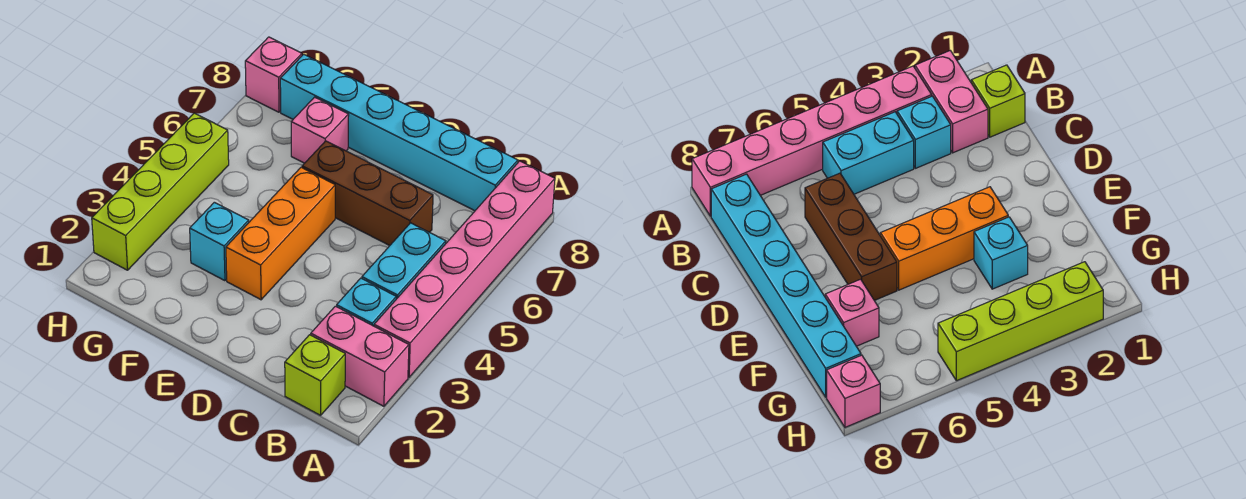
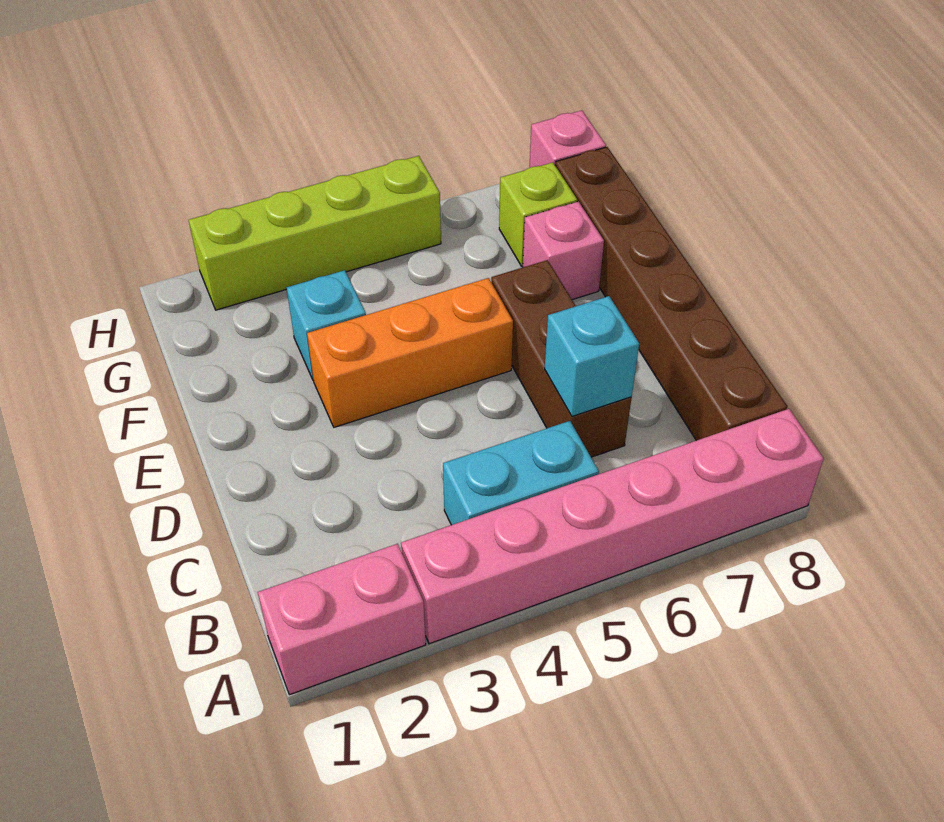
pink brick A2:B2 level 1 -> pink brick A1:A2 level 1
lime brick B1 level 1 -> lime brick G7 level 1
cyan brick B3 level 1 -> cyan brick C6 level 2
cyan brick B8:G8 level 1 -> brown brick B8:G8 level 1

